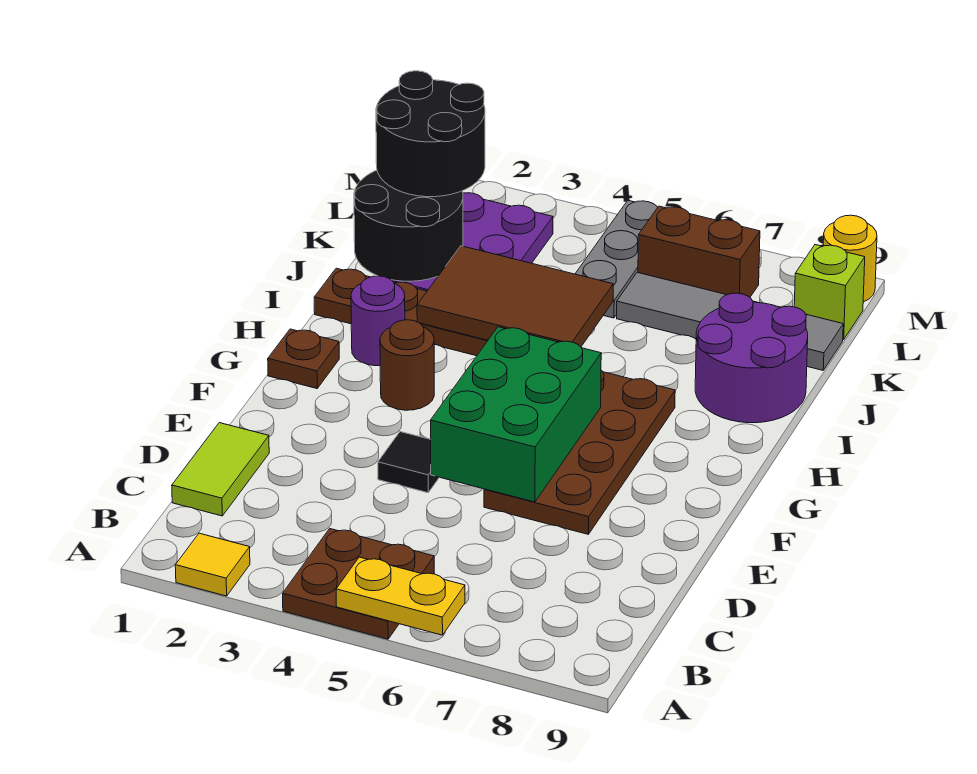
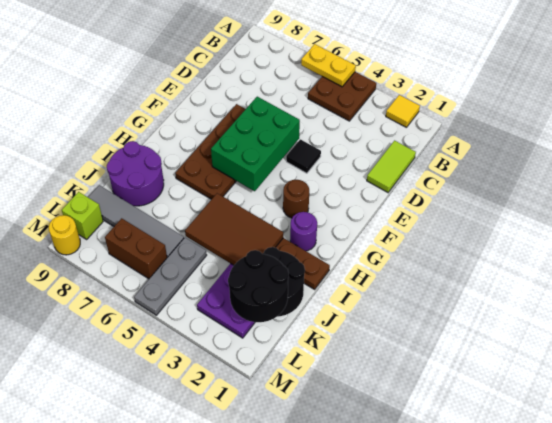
brown plate G1 level 1 -> none

